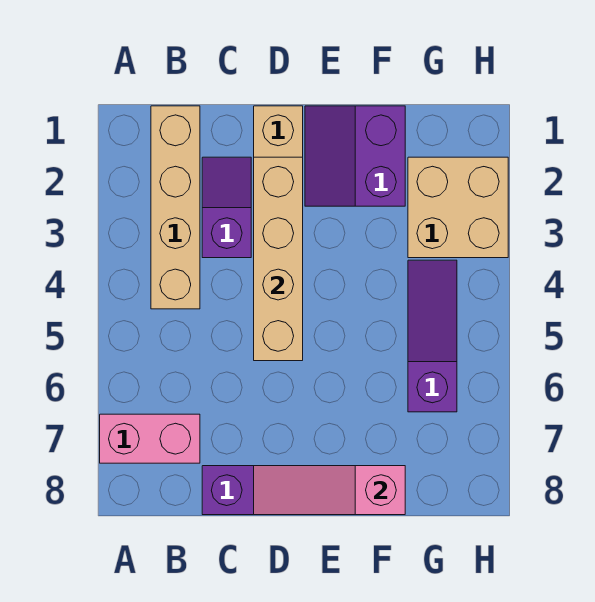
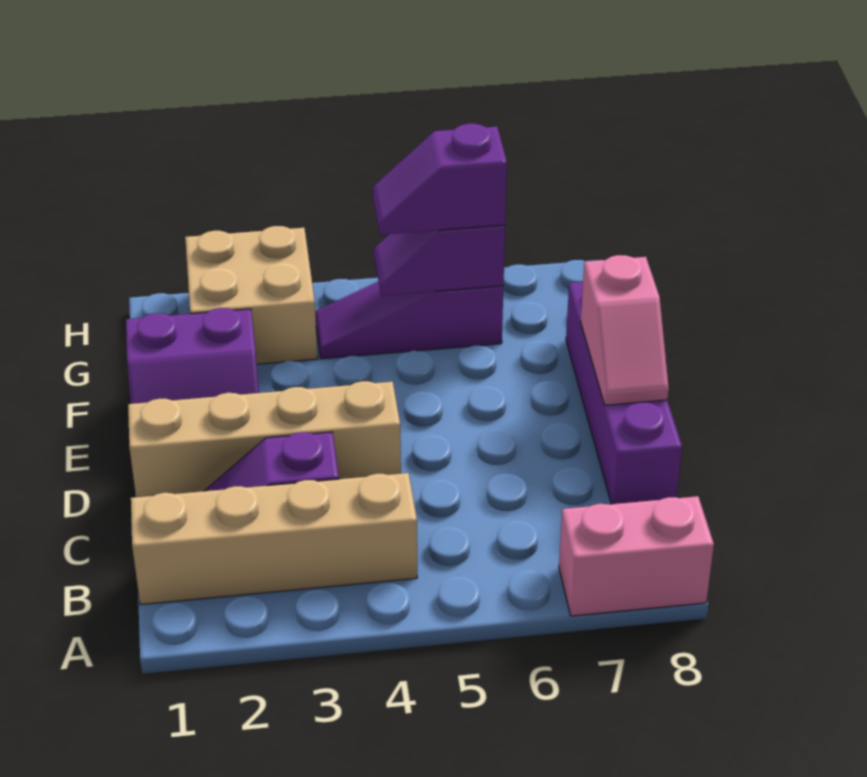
pink brick A7:B7 level 1 -> pink brick A7:A8 level 1
tan brick D2:D5 level 2 -> none
pink slope D8:F8 level 2 top F -> pink slope D8:E8 level 2 top E
none -> purple slope G5:G6 level 2 top 6
none -> purple slope G5:G6 level 3 top 6

